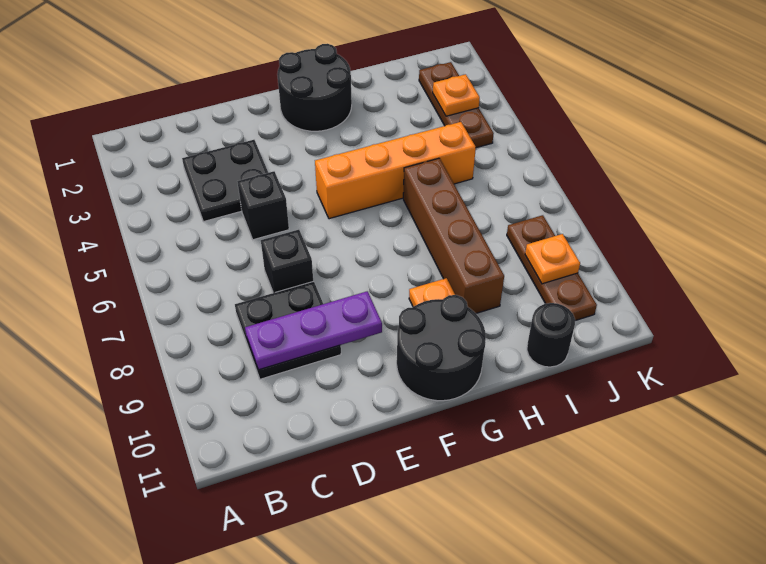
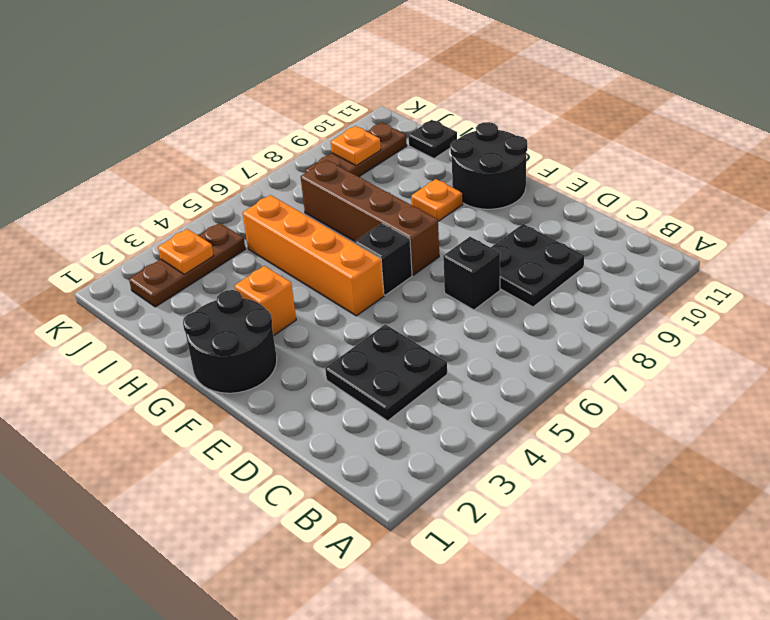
purple plate C9:E9 level 2 -> none
black brick D5 level 1 -> black brick F6 level 1
none -> orange brick G3 level 1
brown brick H6:H9 level 1 -> brown brick F7:I7 level 1
black round brick I11 level 1 -> black plate I11 level 1

